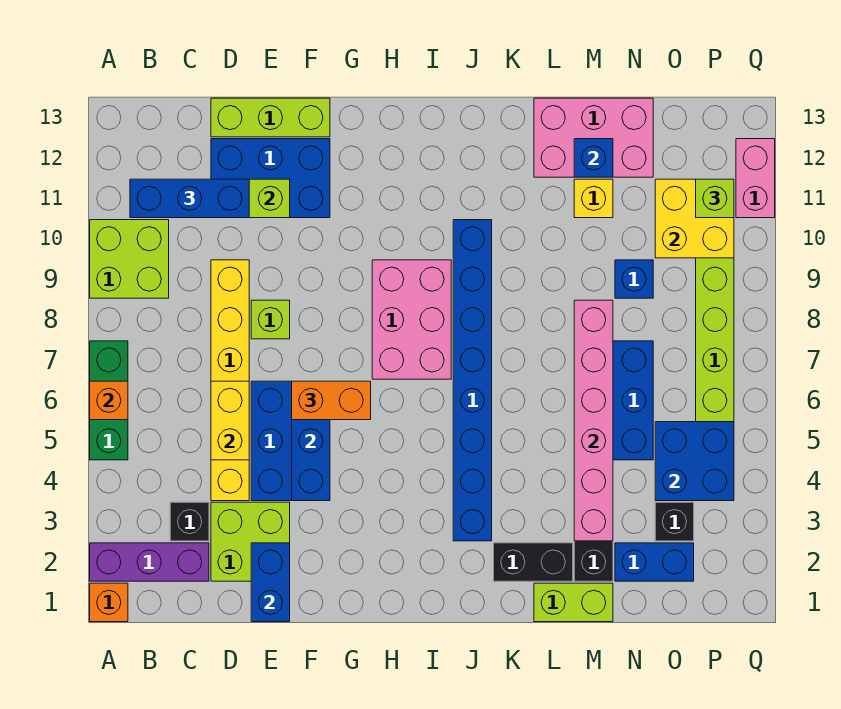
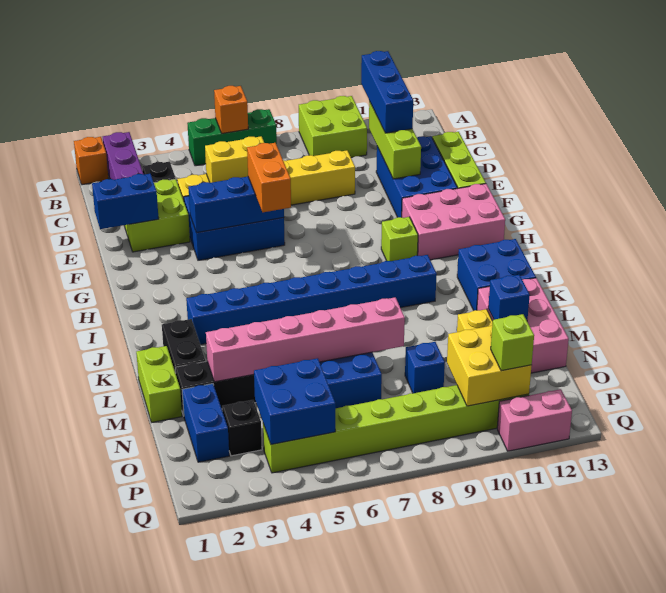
lime brick E8 level 1 -> lime brick H10 level 1
pink brick H7:I9 level 1 -> pink brick G11:H13 level 1
none -> blue brick J12:K13 level 1

